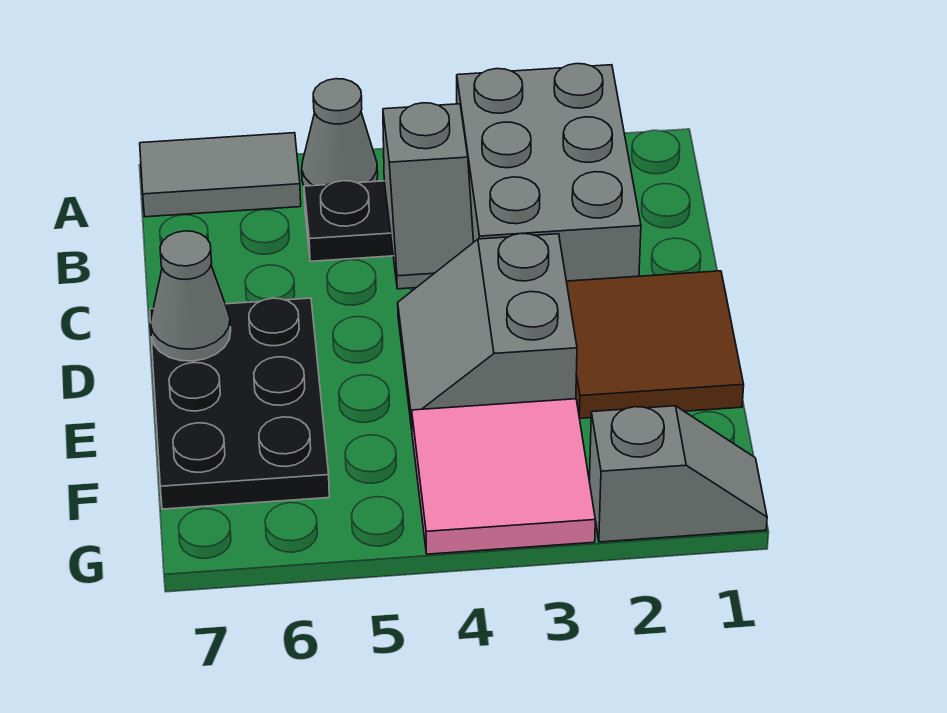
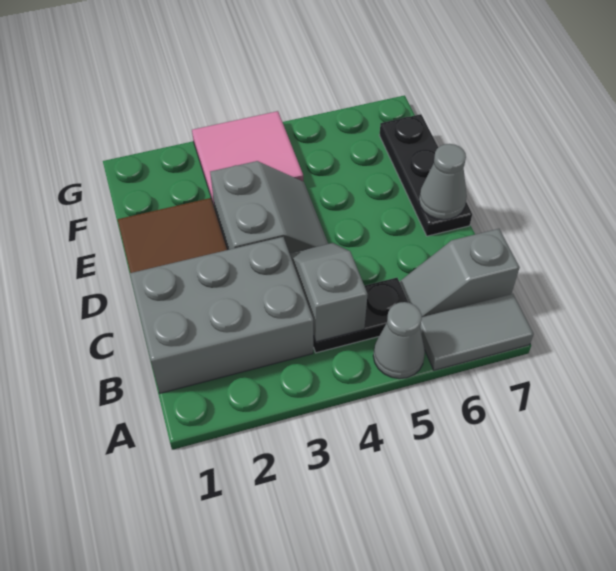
grey brick A2:C3 level 1 -> grey brick B1:C3 level 1
black plate D6:F7 level 1 -> black plate D7:F7 level 1
grey slope G1:G2 level 1 top 2 -> grey slope B6:B7 level 1 top 7

